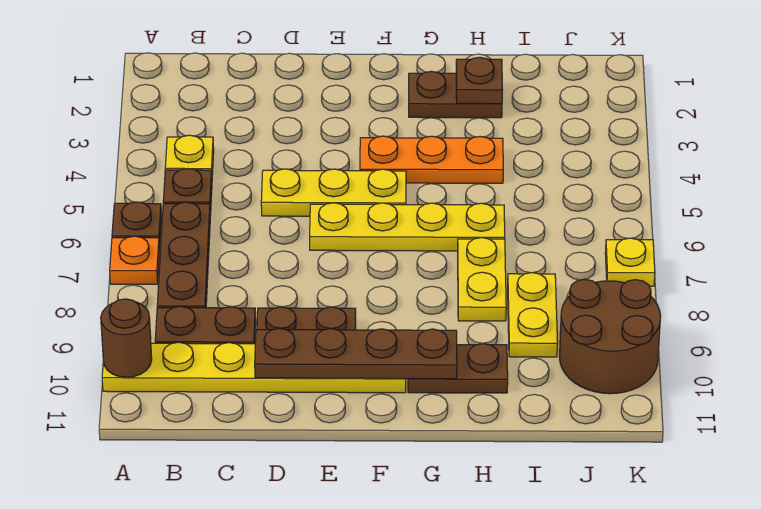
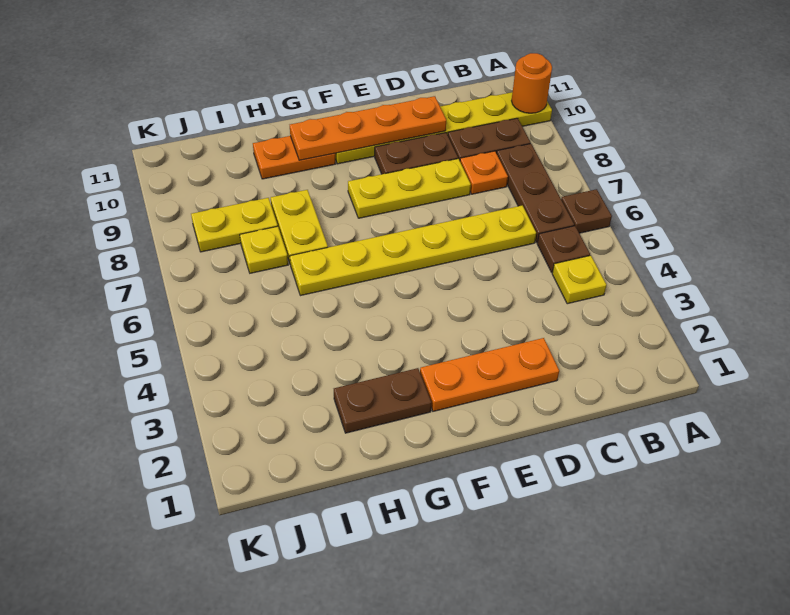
orange plate A7 level 1 -> orange plate C8 level 1
brown round brick A10 level 2 -> orange round brick A10 level 2
yellow plate D5:F5 level 1 -> yellow plate D8:F8 level 1
brown plate D10:G10 level 2 -> orange plate D10:G10 level 2
yellow plate E6:H6 level 1 -> yellow plate C6:H6 level 1
orange plate F4:H4 level 1 -> orange plate D2:F2 level 1
brown plate G10:H10 level 1 -> orange plate G10:H10 level 1
brown plate H2 level 2 -> none
yellow plate I8:I9 level 1 -> yellow plate I8:J8 level 1
brown round brick J9:K10 level 1 -> none
yellow plate K7 level 1 -> yellow plate I7 level 1

